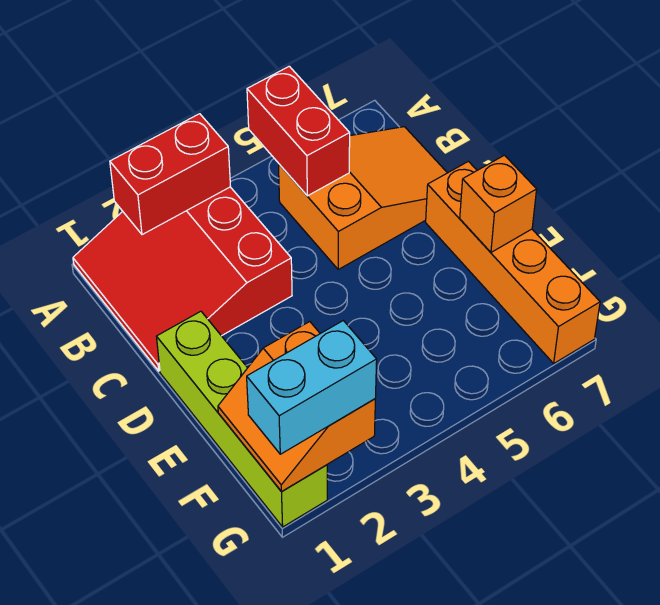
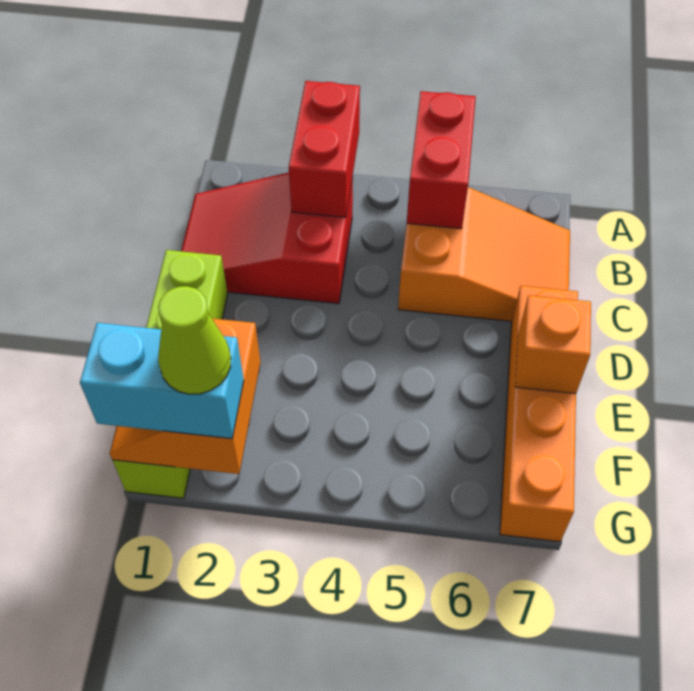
red slope A1:C3 level 1 top 3 -> red slope B1:C3 level 1 top 3
red brick A2:A3 level 2 -> red brick A3:B3 level 2
none -> lime cone G2 level 4

